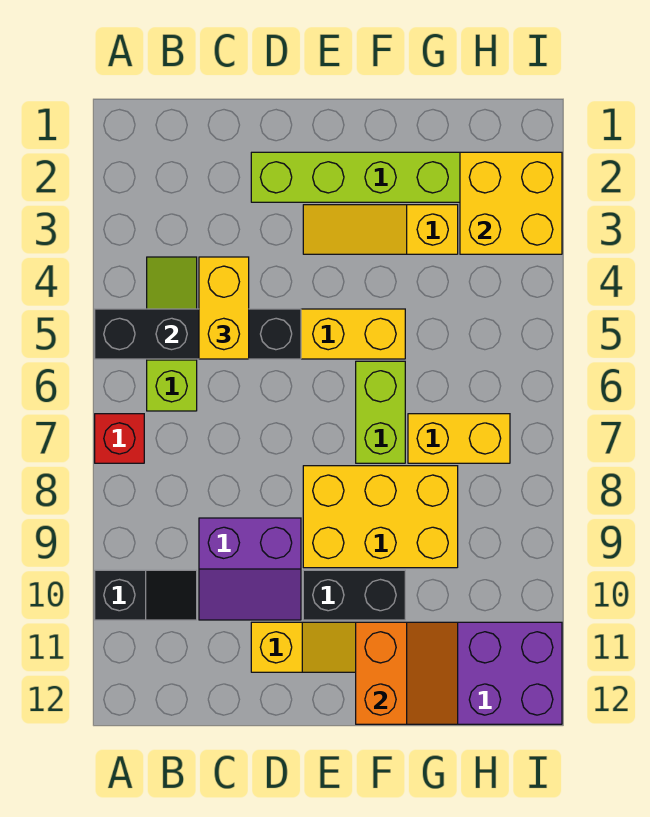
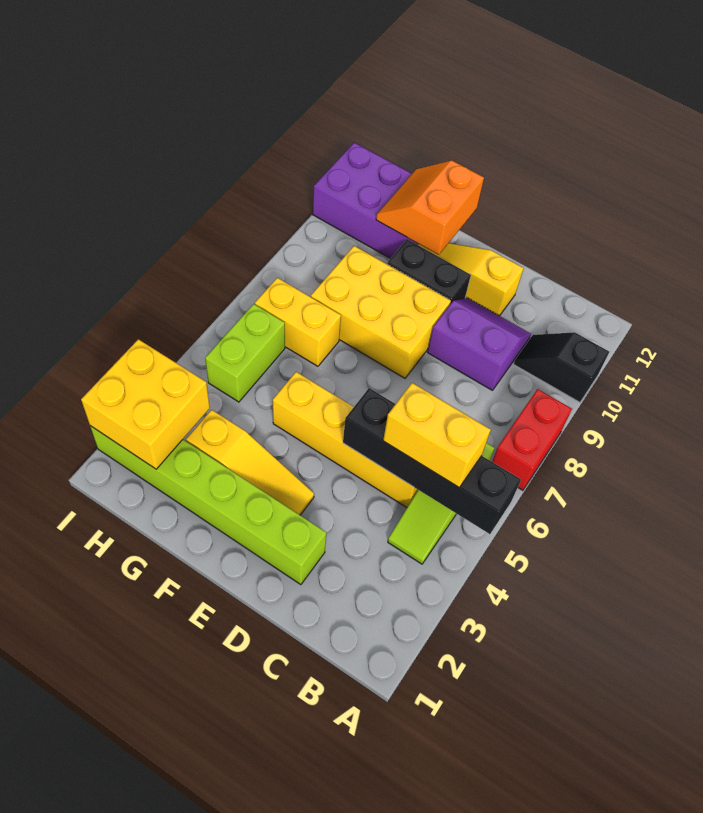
red brick A7 level 1 -> red brick A7:A8 level 1
yellow brick C4:C5 level 3 -> yellow brick B5:C5 level 3
lime brick F6:F7 level 1 -> lime brick H5:H6 level 1

